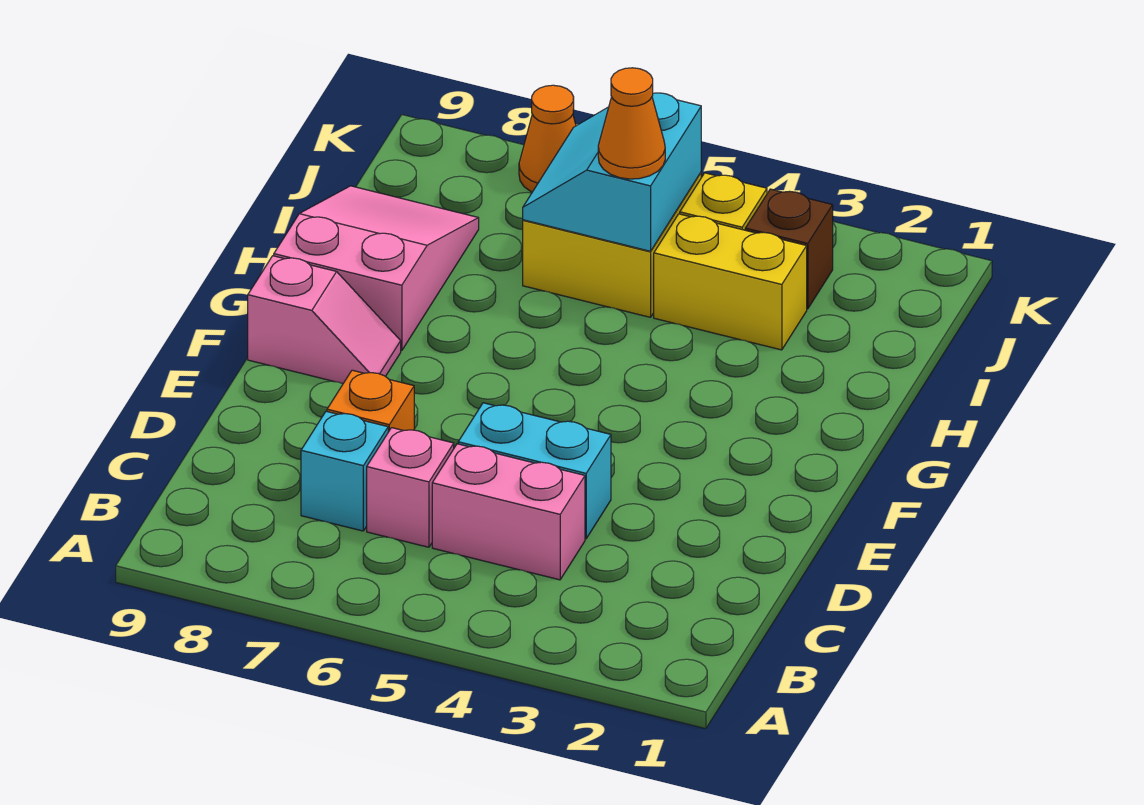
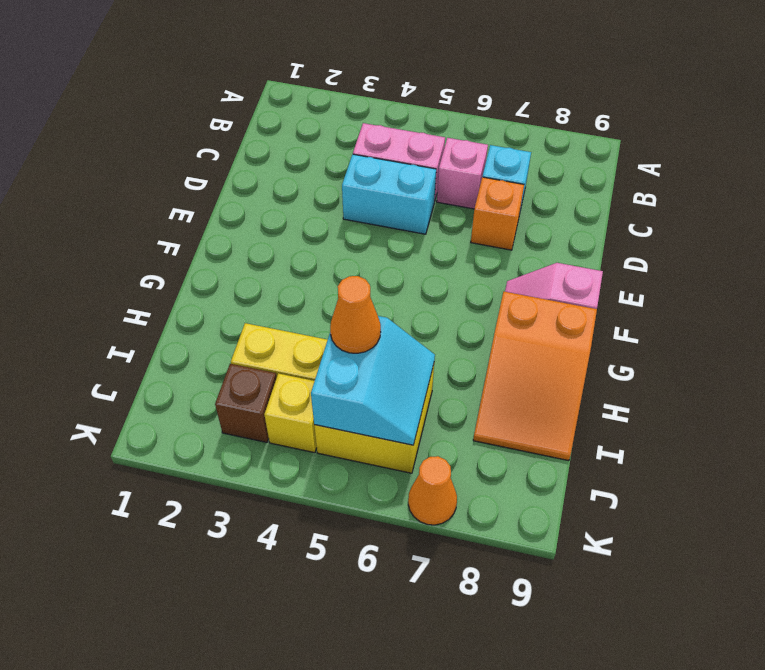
pink slope G8:I9 level 1 top G -> orange slope G8:I9 level 1 top G

